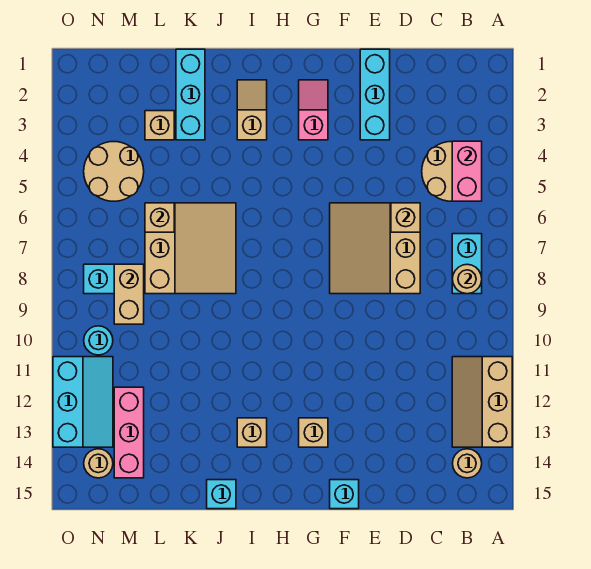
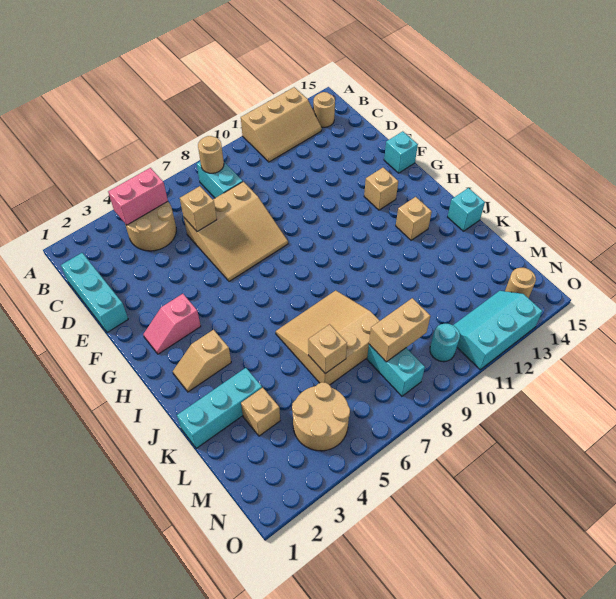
cyan brick B7:B8 level 1 -> cyan brick B8:C8 level 1
cyan brick E1:E3 level 1 -> cyan brick C1:E1 level 1
pink brick M12:M14 level 1 -> none

